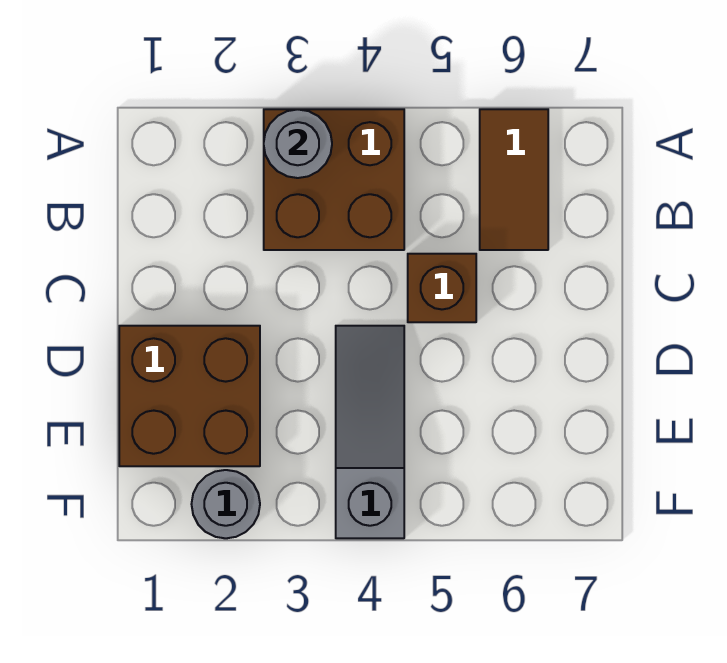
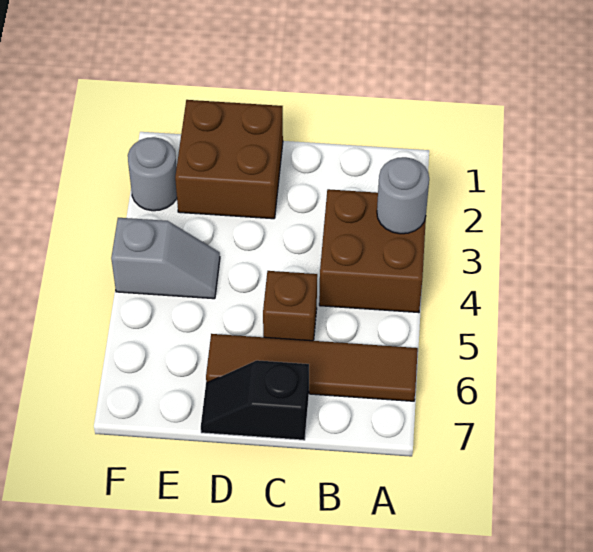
brown tile A6:B6 level 1 -> brown tile A6:D6 level 1
none -> black slope C7:D7 level 1 top C
grey slope D4:F4 level 1 top F -> grey slope E4:F4 level 1 top F

